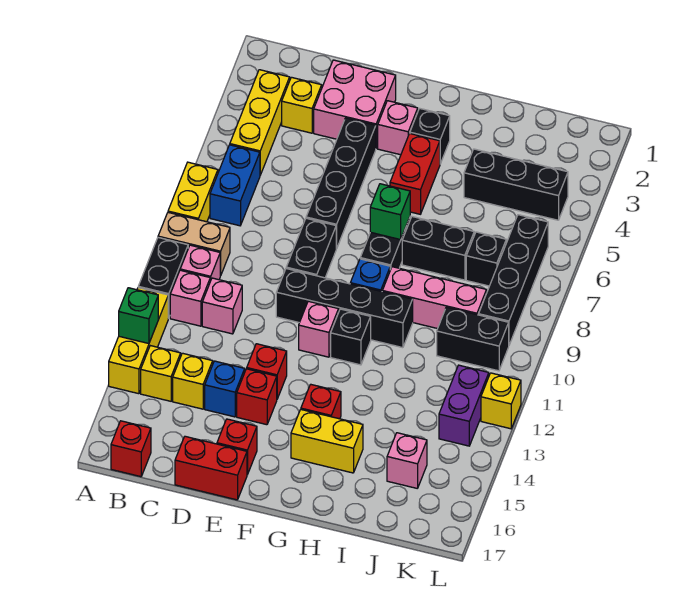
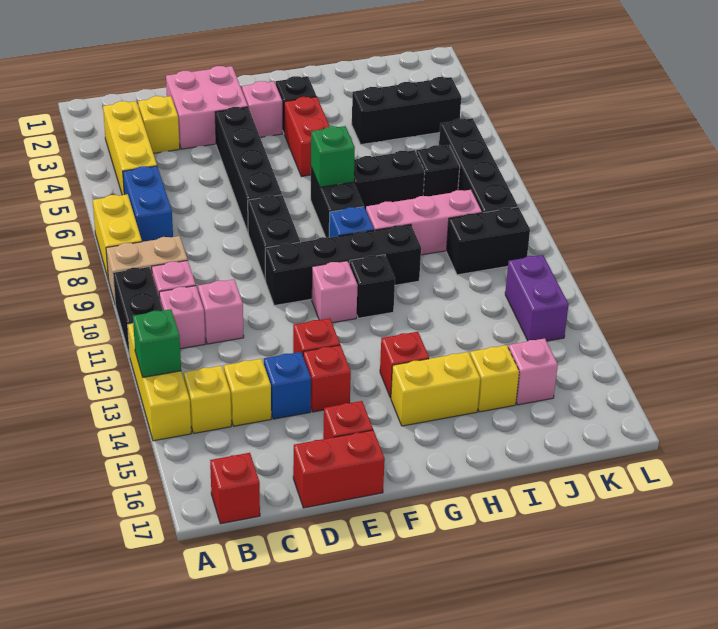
yellow brick L12 level 1 -> yellow brick I15 level 1

